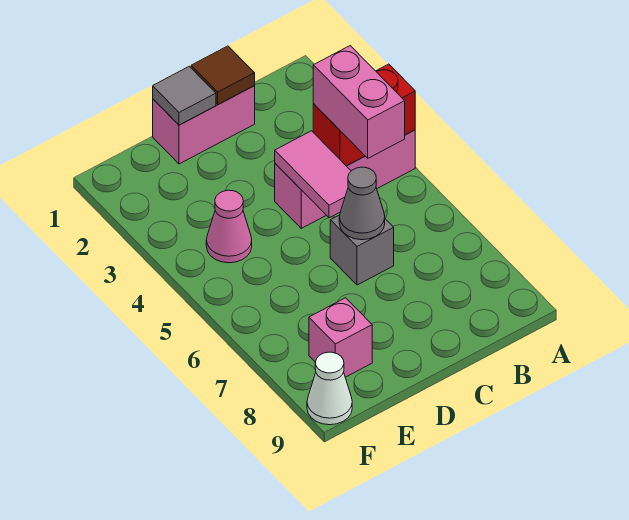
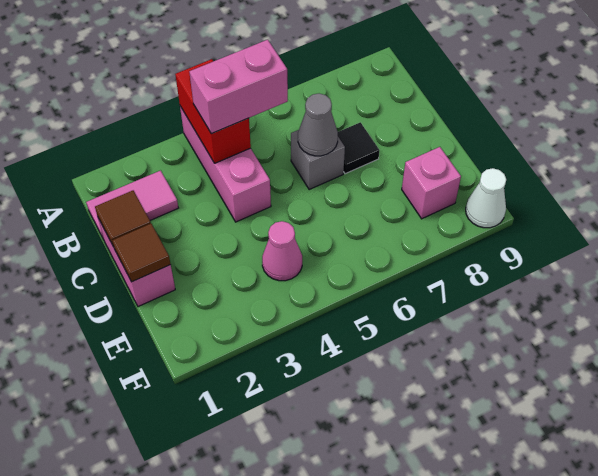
pink tile C4:C5 level 2 -> pink tile B1:B2 level 1
none -> black tile C7 level 1
grey tile D1 level 2 -> brown tile D1 level 2

